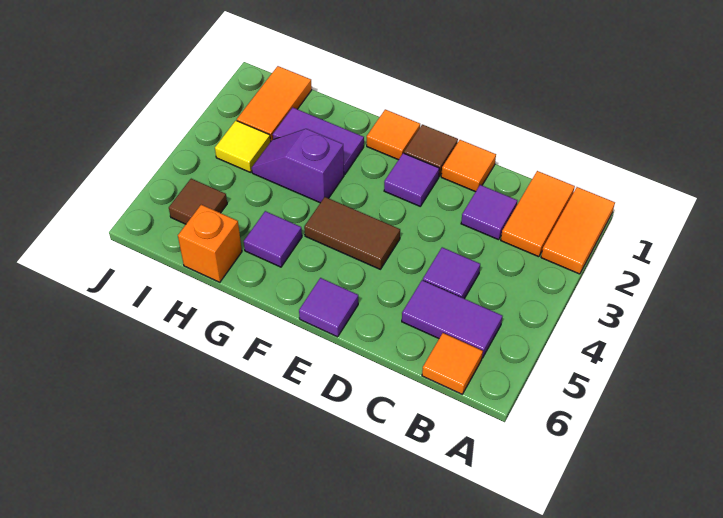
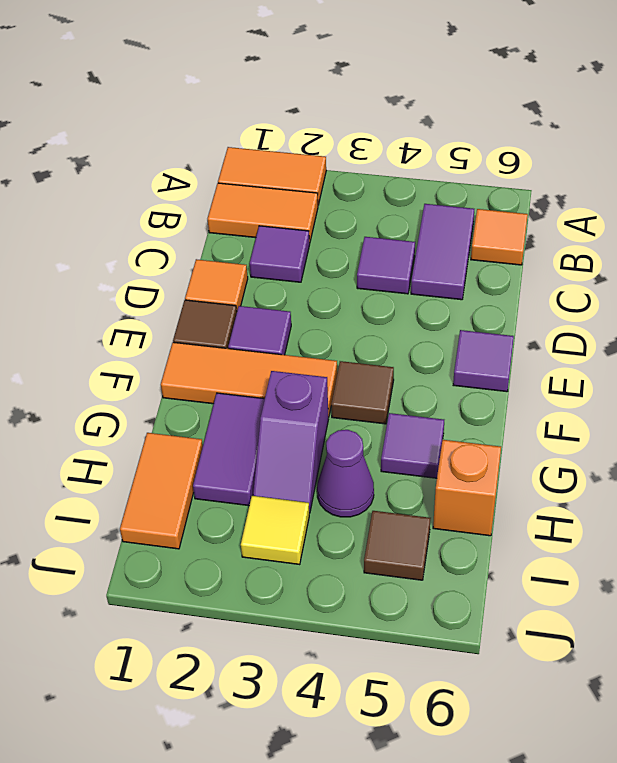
brown tile E4:F4 level 1 -> brown tile F4 level 1
orange tile F1 level 1 -> orange tile F1:F3 level 1
none -> purple cone H4 level 1
orange tile I1:I2 level 1 -> orange tile H1:I1 level 1

